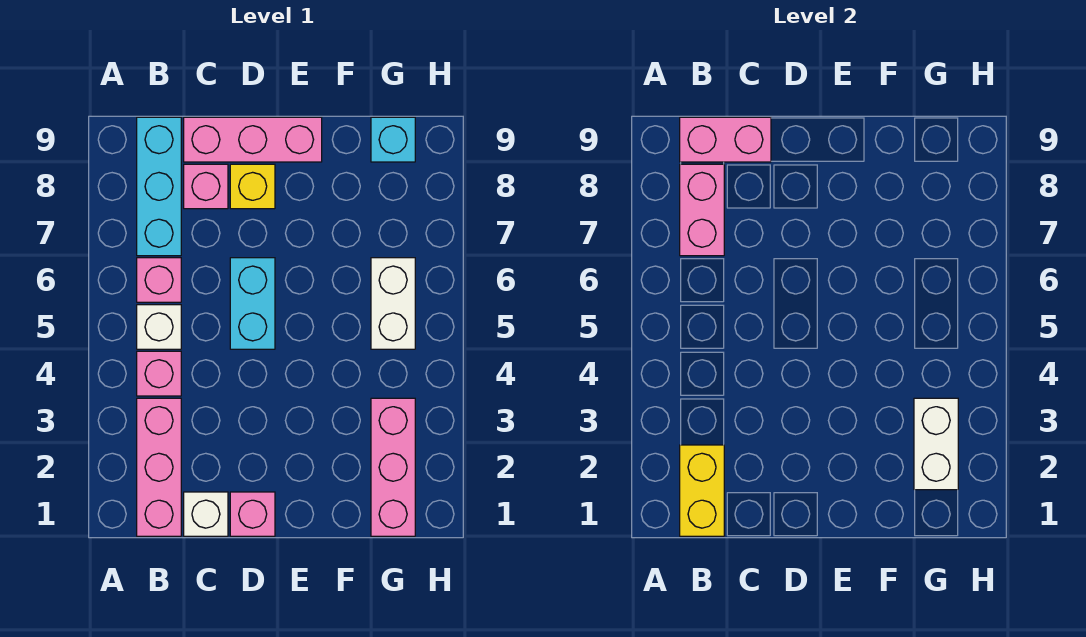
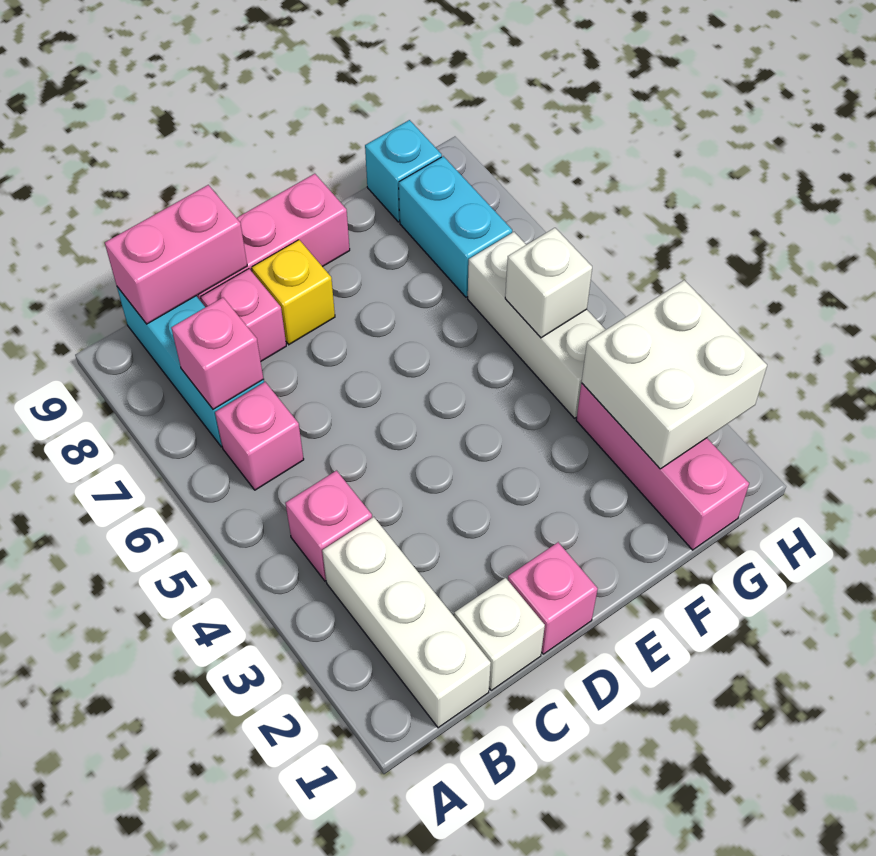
pink brick B1:B3 level 1 -> white brick B1:B3 level 1
yellow brick B1:B2 level 2 -> none
white brick B5 level 1 -> white brick G5 level 2
pink brick B7:B8 level 2 -> pink brick B7 level 2
cyan brick D5:D6 level 1 -> cyan brick G7:G8 level 1
white brick G2:G3 level 2 -> white brick G2:H3 level 2
white brick G5:G6 level 1 -> white brick G4:G6 level 1

